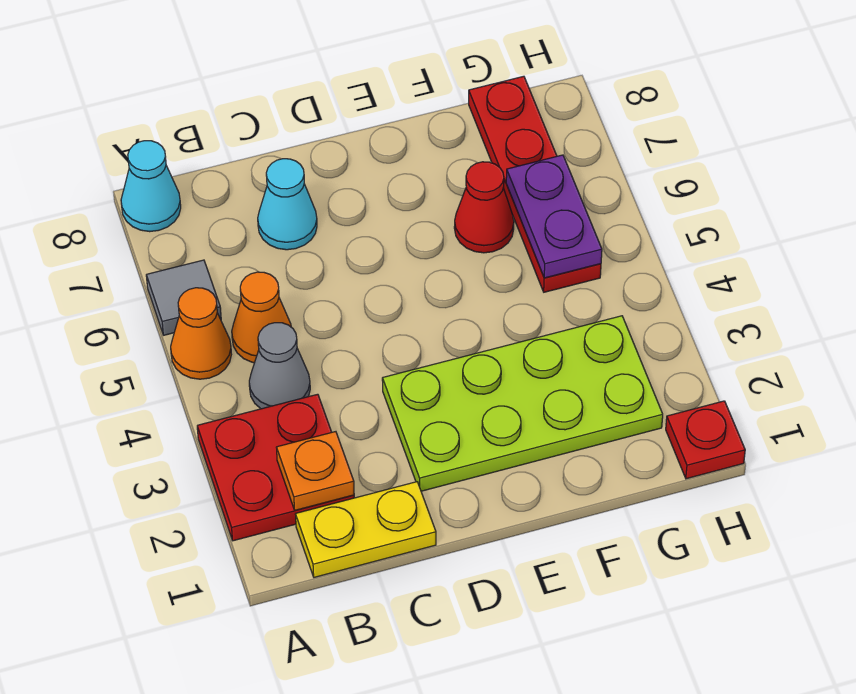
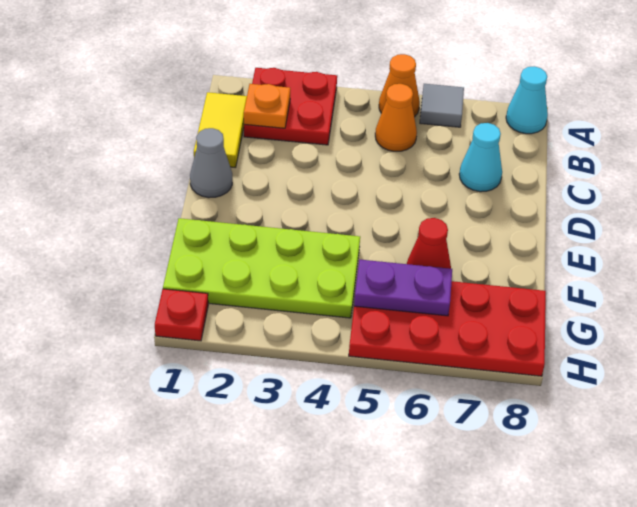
yellow plate B1:C1 level 1 -> yellow tile B1:C1 level 1
grey cone B4 level 1 -> grey cone D1 level 1
lime plate D2:G3 level 1 -> lime plate F1:G4 level 1
red plate G5:G8 level 1 -> red plate G5:H8 level 1

